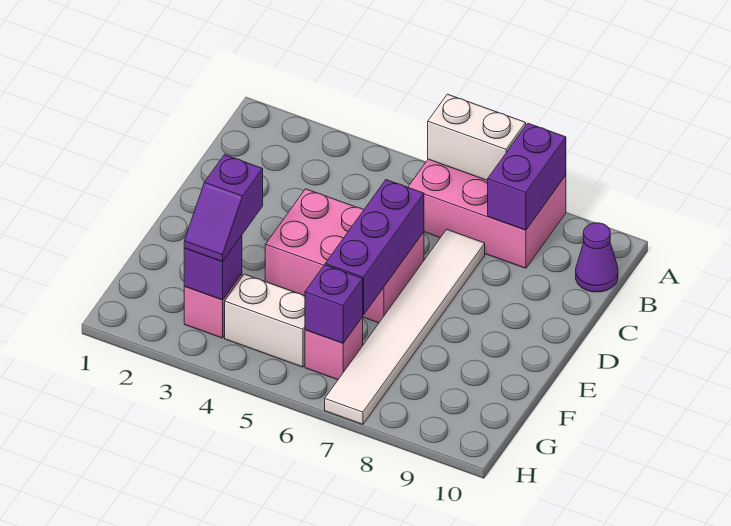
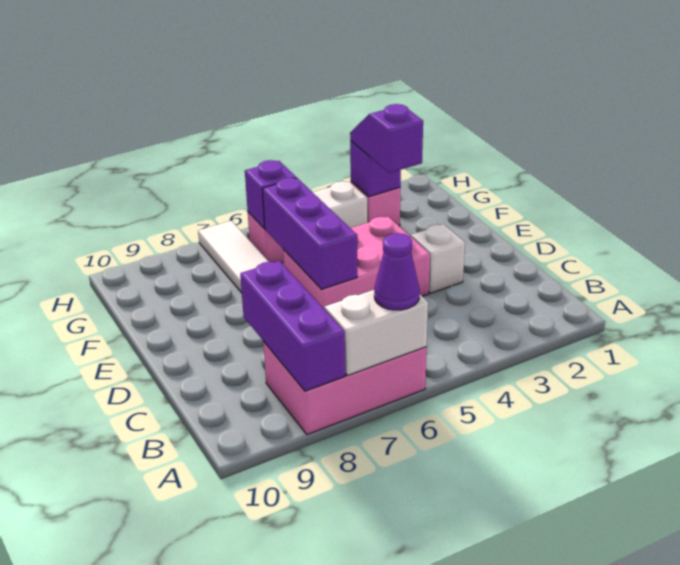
purple brick A8:B8 level 2 -> purple brick A8:C8 level 2
purple cone B10 level 1 -> purple cone A6 level 3
none -> white brick D3 level 1

